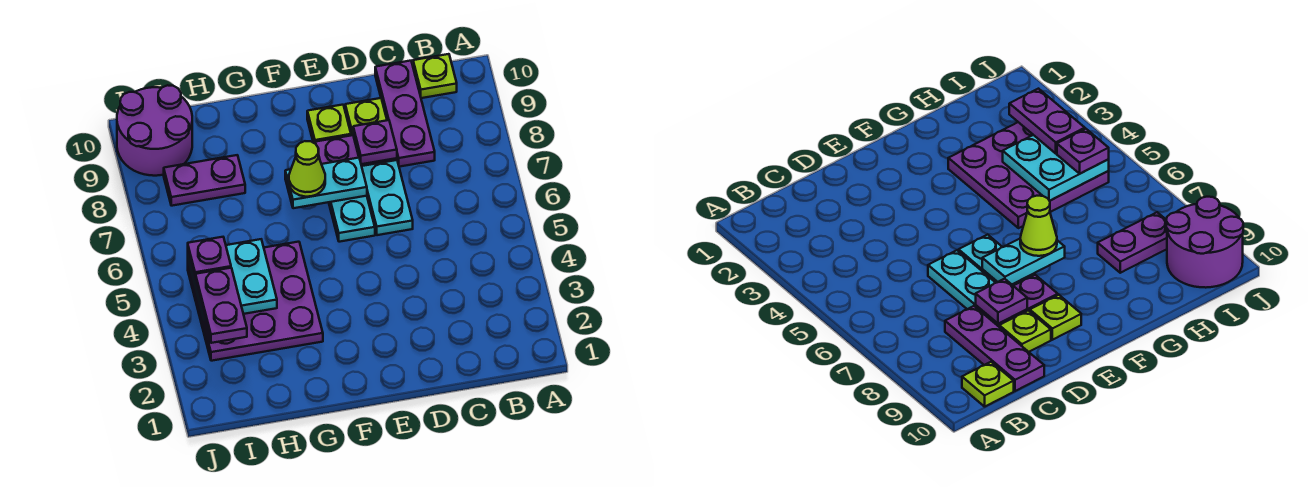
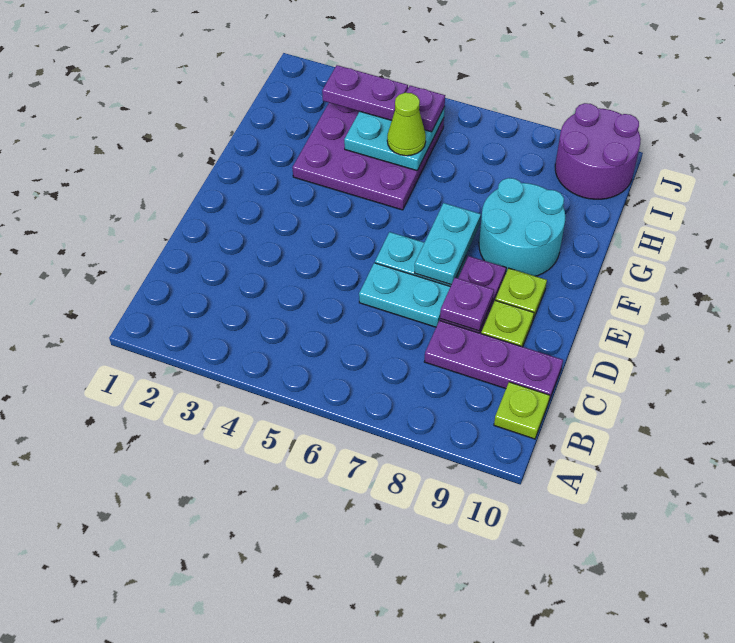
lime cone F7 level 3 -> lime cone H5 level 3
none -> cyan round brick F8:G9 level 1
purple plate H8:I8 level 1 -> none

